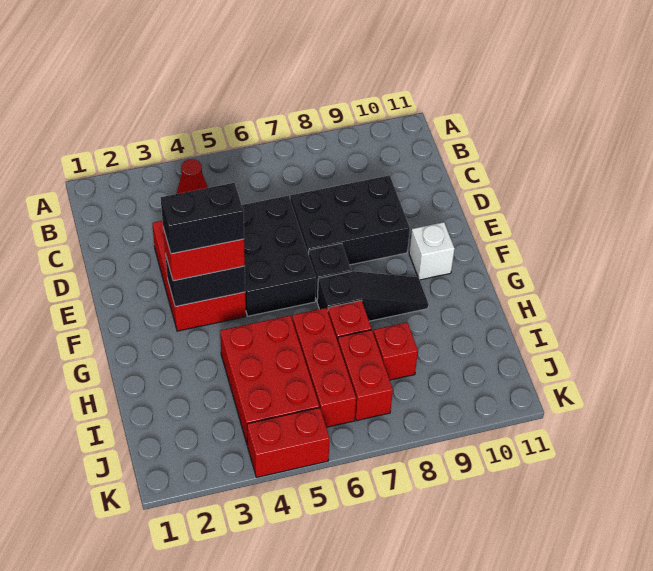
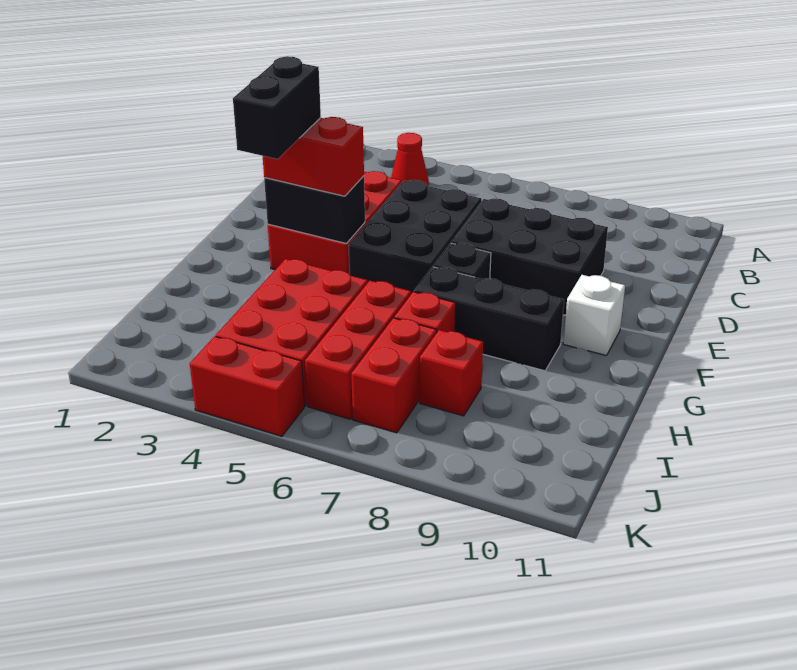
black brick F3:F4 level 4 -> black brick F3:G3 level 4
black slope G7:G9 level 1 top 7 -> black brick G7:G9 level 1

